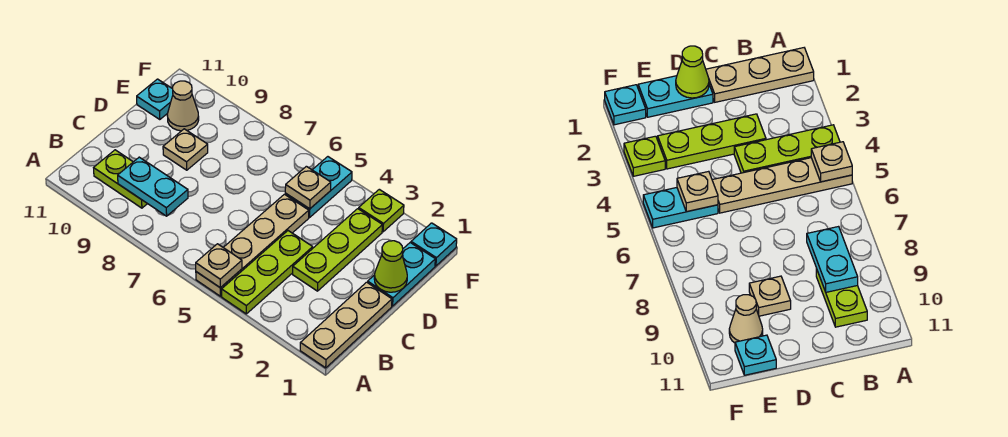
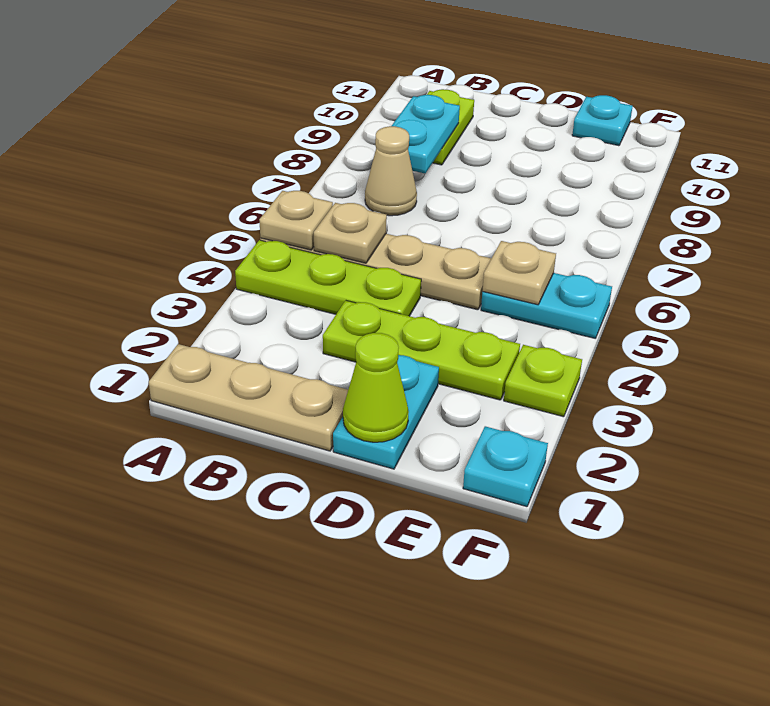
cyan plate D1:E1 level 1 -> cyan plate D1:D2 level 1
tan plate D9 level 1 -> tan plate B5 level 2
tan cone E10 level 1 -> tan cone B7 level 1

